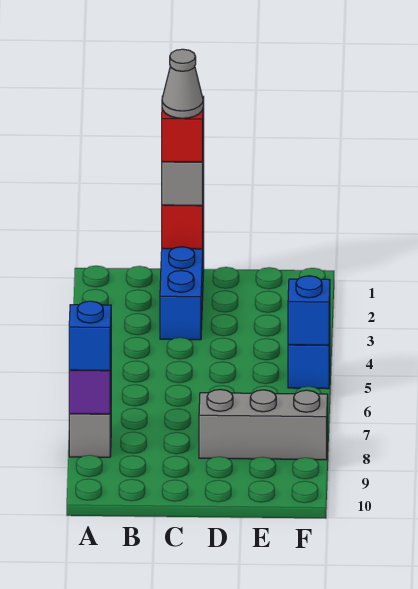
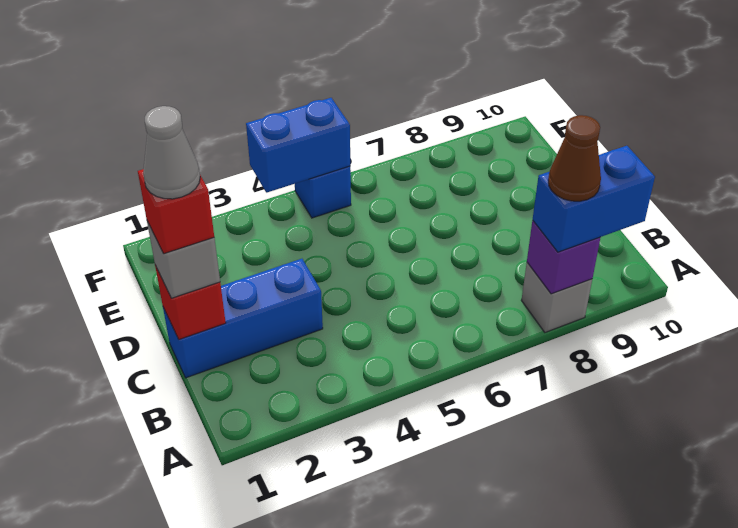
blue brick A8 level 3 -> blue brick A8:A9 level 3
none -> brown cone A8 level 4
grey brick D8:F8 level 1 -> none
blue brick F5 level 2 -> blue brick F4:F5 level 2

